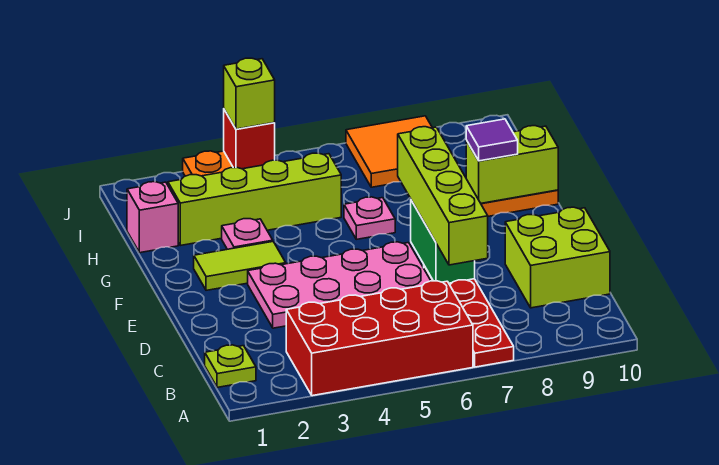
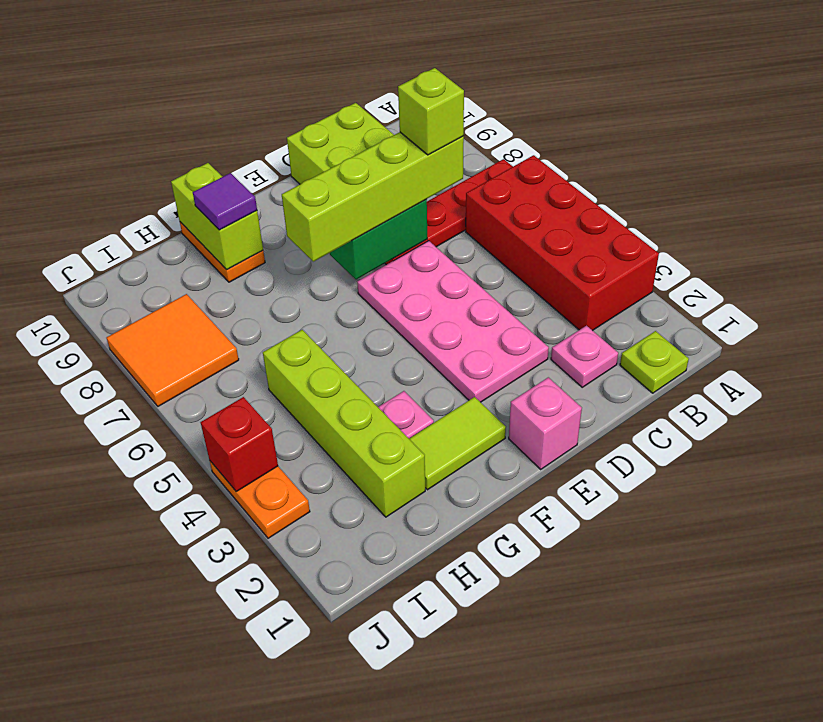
lime tile F2:F3 level 1 -> lime tile F2:G2 level 1
pink plate G6 level 1 -> pink plate C2 level 1
pink brick H1 level 1 -> pink brick E1 level 1
lime brick J4 level 3 -> lime brick C7 level 4

